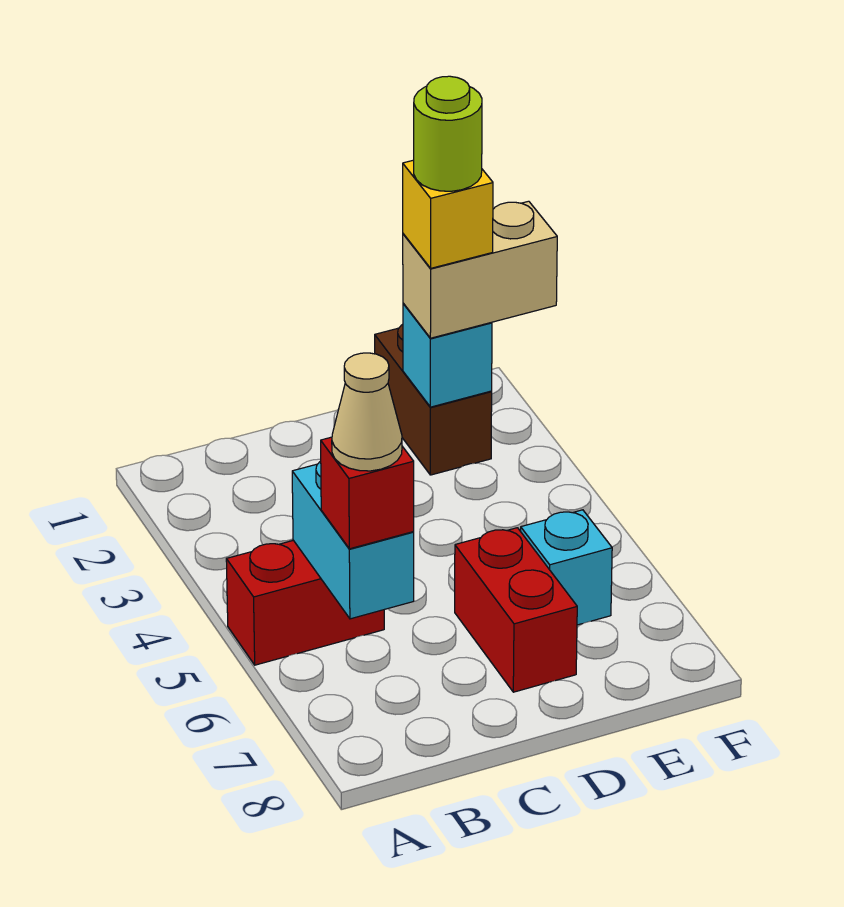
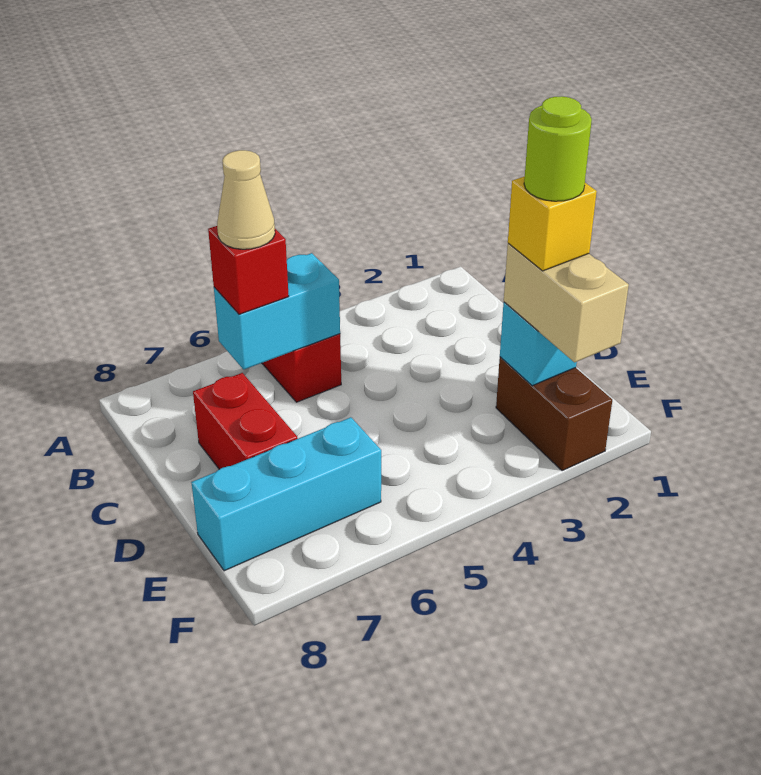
red brick D6:D7 level 1 -> red brick C7:D7 level 1
brown brick E1:E2 level 1 -> brown brick E2:F2 level 1
cyan brick E6 level 1 -> cyan brick E6:E8 level 1

